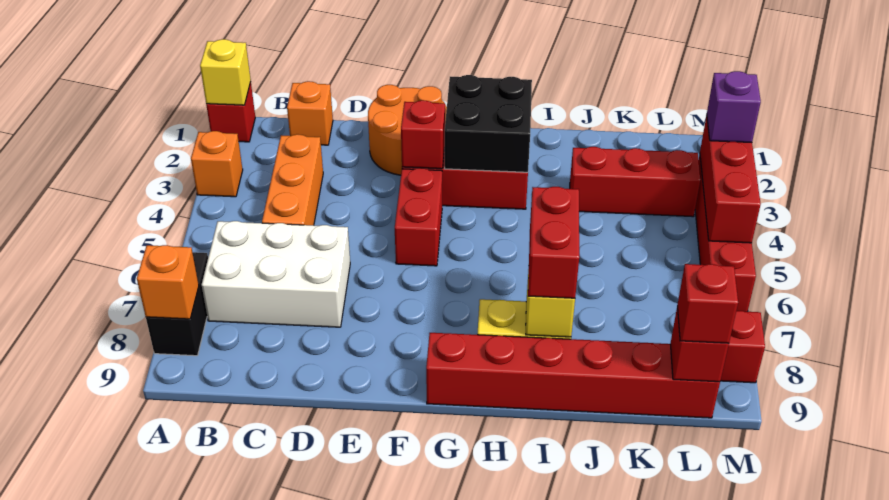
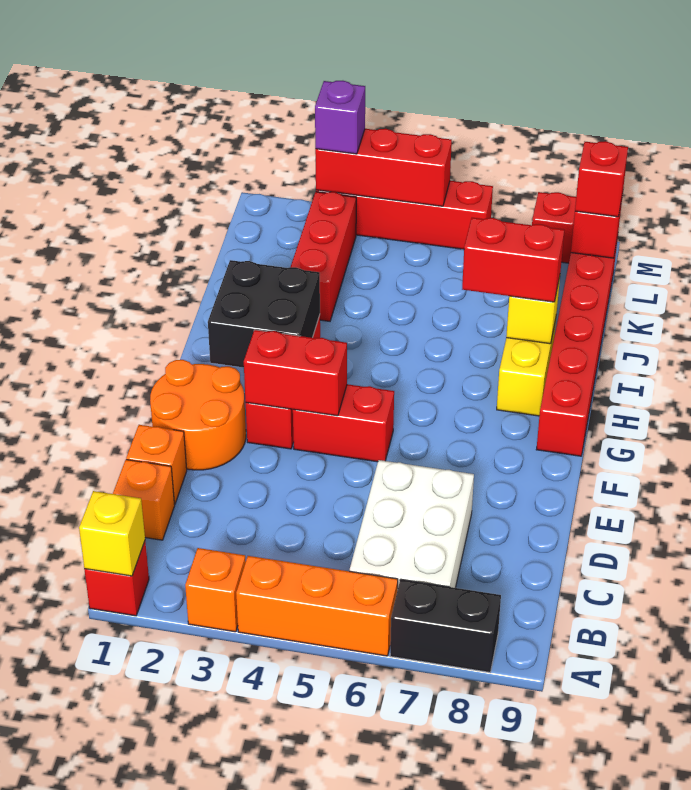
orange brick A8 level 2 -> orange brick D1 level 1
orange brick C3:C5 level 1 -> orange brick A4:A6 level 1
red brick F3 level 2 -> red brick F3:F4 level 2

